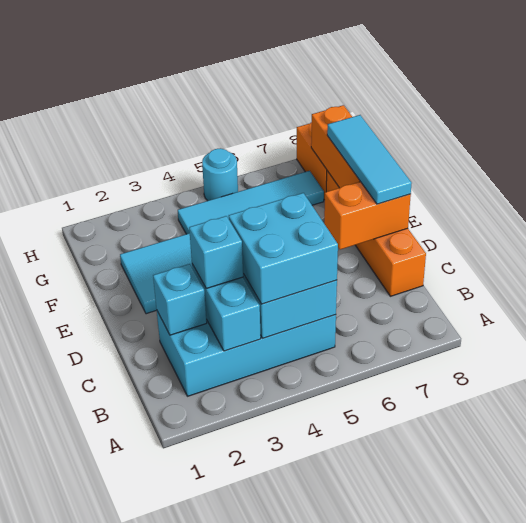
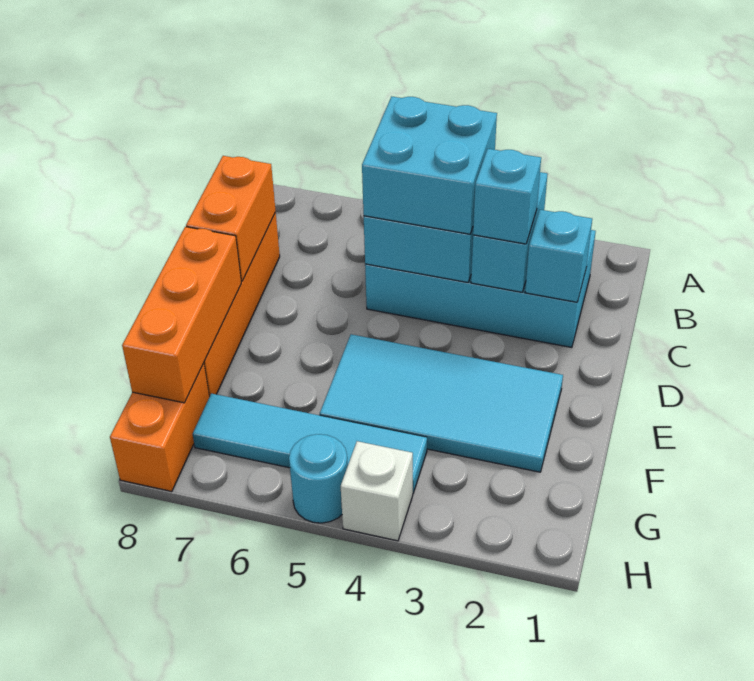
orange brick D7:D8 level 2 -> orange brick C8:D8 level 2
cyan tile D8:F8 level 3 -> none
none -> white brick H4 level 1

